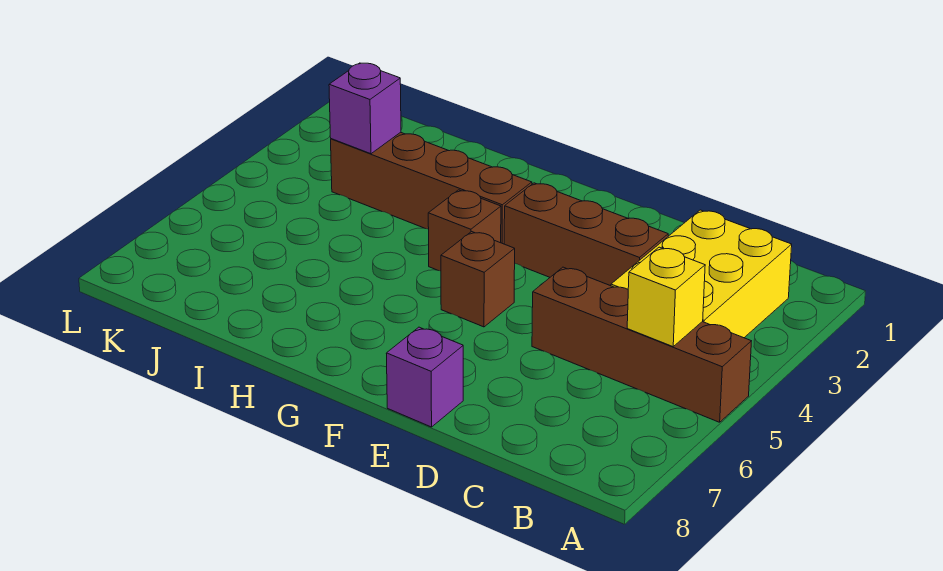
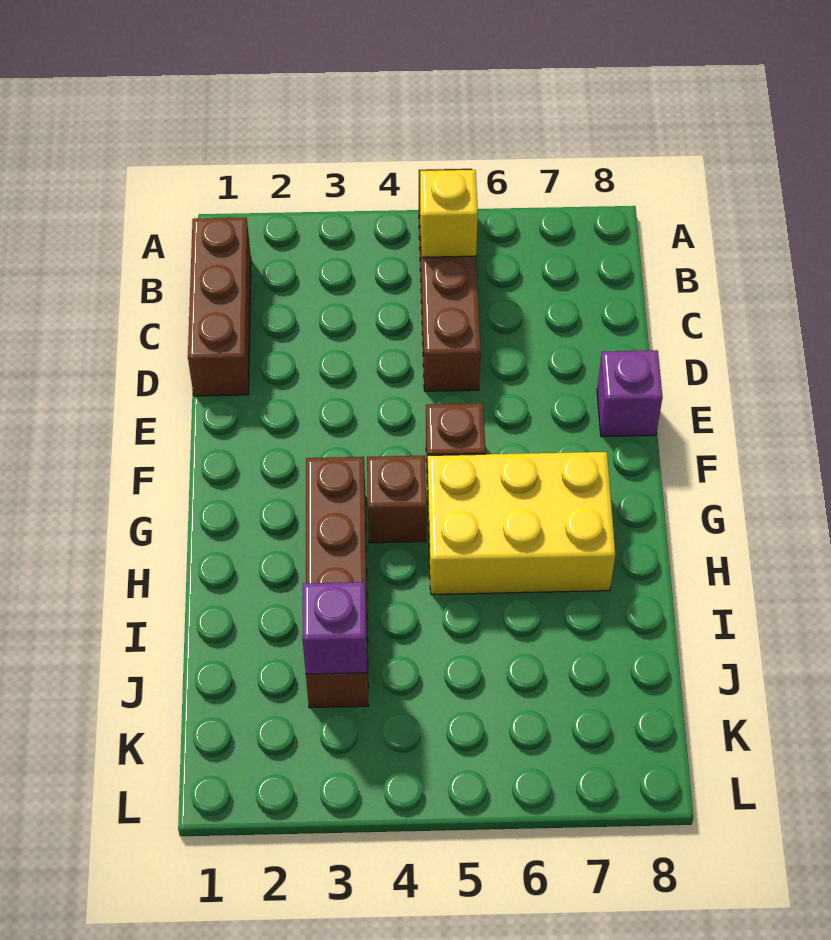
yellow brick B2:C4 level 1 -> yellow brick G5:H7 level 1
brown brick D3:F3 level 1 -> brown brick B1:D1 level 1

